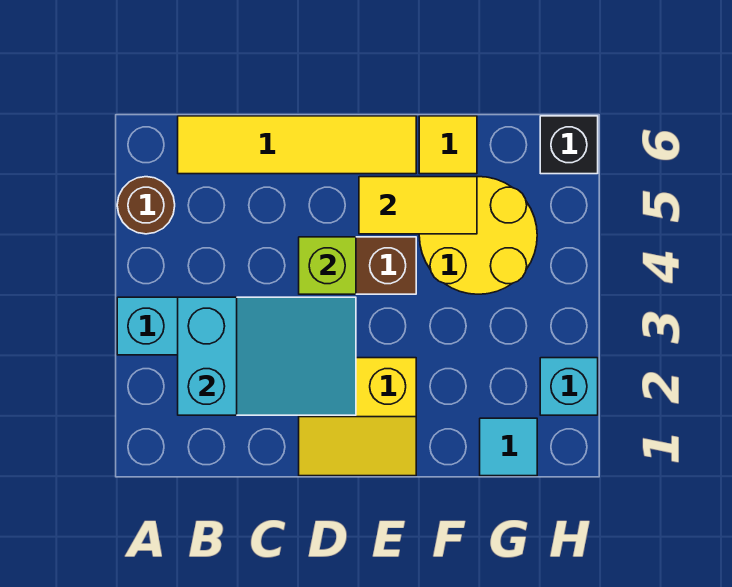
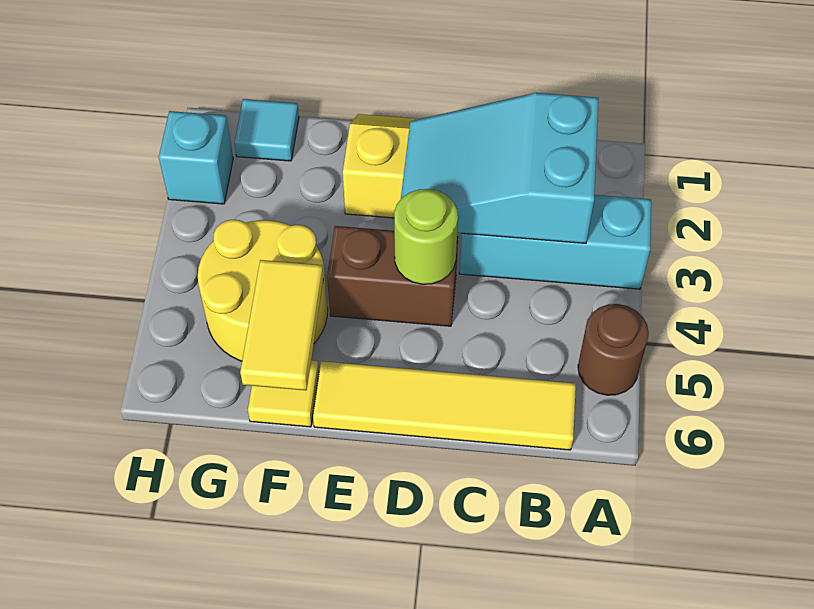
lime brick D4 level 2 -> lime round brick D4 level 2
yellow tile E5:F5 level 2 -> yellow tile F5:F6 level 2
black brick H6 level 1 -> none

